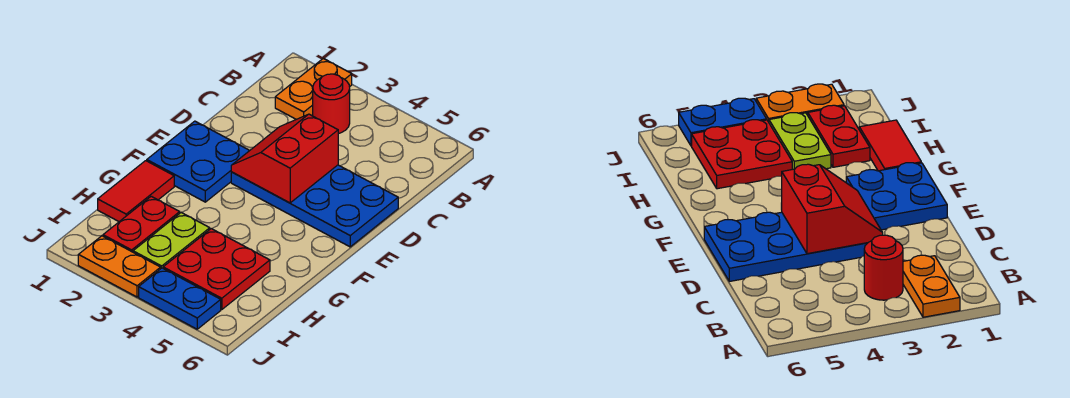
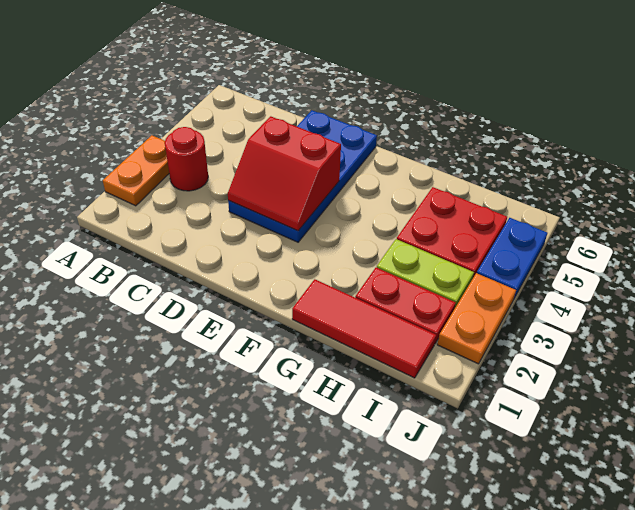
orange plate A2:B2 level 1 -> orange plate A2:A3 level 1
blue plate E1:F2 level 1 -> none
red tile G1:H1 level 1 -> red tile G1:I1 level 1

